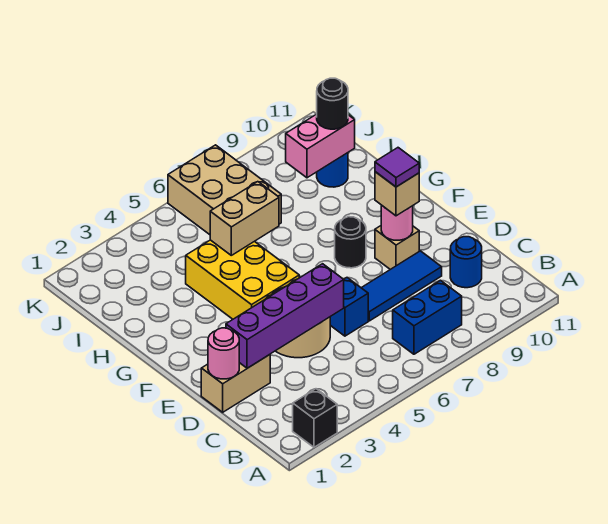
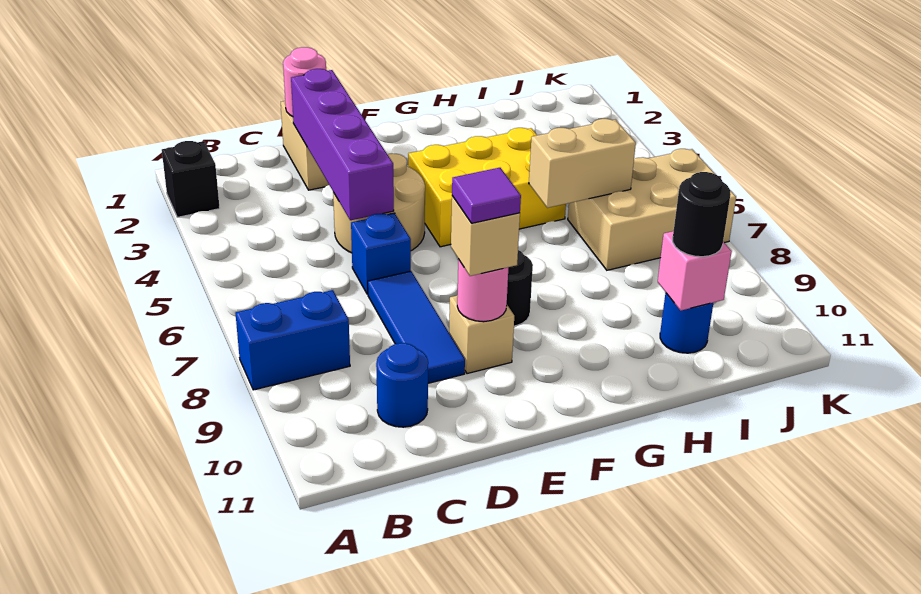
blue brick B7:B8 level 1 -> blue brick A8:B8 level 1
tan brick H5:H6 level 2 -> tan brick H6:I6 level 2
pink brick I9:I10 level 2 -> pink brick I10 level 2

